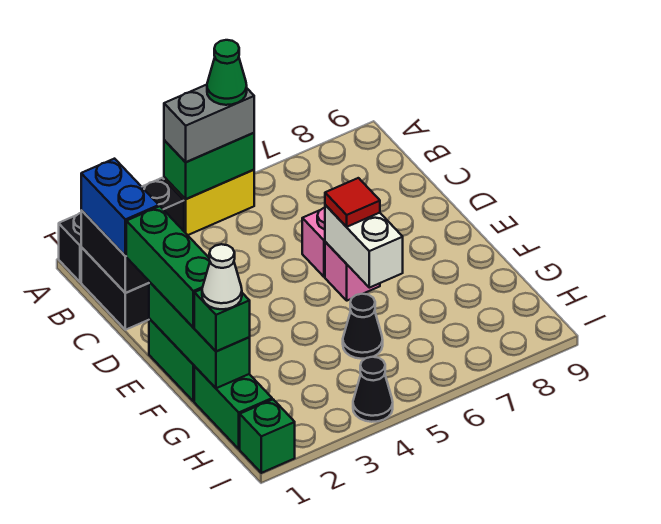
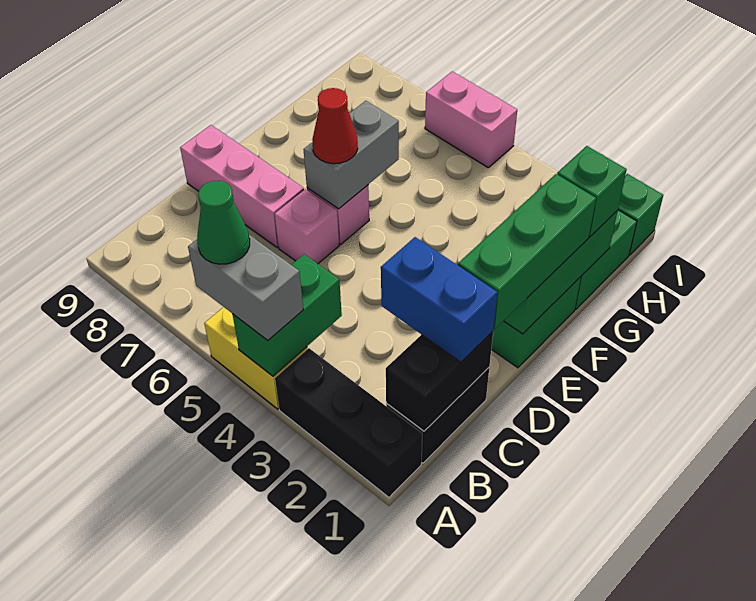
green brick A4:A5 level 2 -> green brick A4:B4 level 2
blue brick B1:C1 level 3 -> blue brick C1:C2 level 3
none -> pink brick D7:D9 level 1
white brick E6:F6 level 2 -> grey brick E6:F6 level 2
red tile E6 level 3 -> red cone E6 level 3
white cone G1 level 4 -> none
black cone G5 level 1 -> none
black cone I4 level 1 -> none
none -> pink brick I5:I6 level 1

